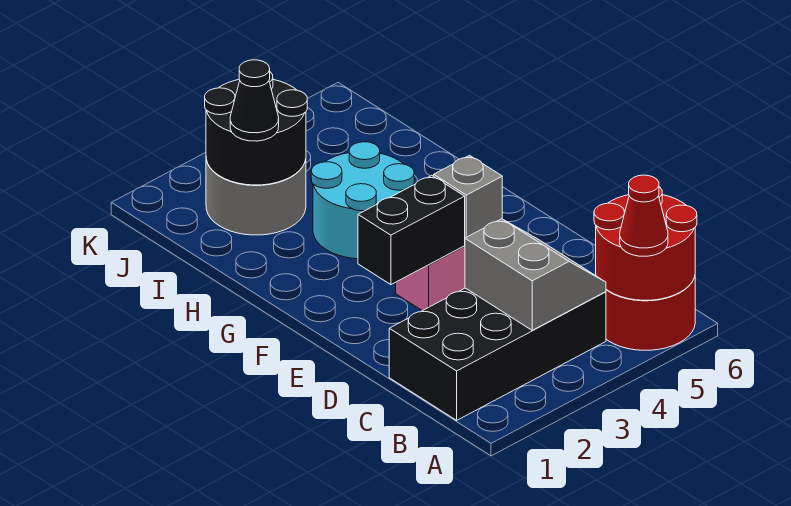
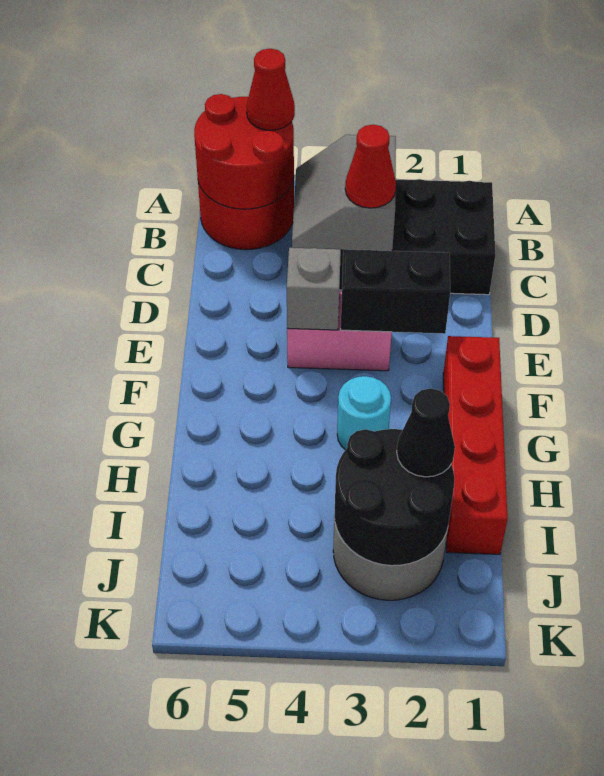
none -> red cone C3 level 3
none -> red brick F1:I1 level 1
cyan round brick G3:H4 level 1 -> cyan round brick G3 level 1

